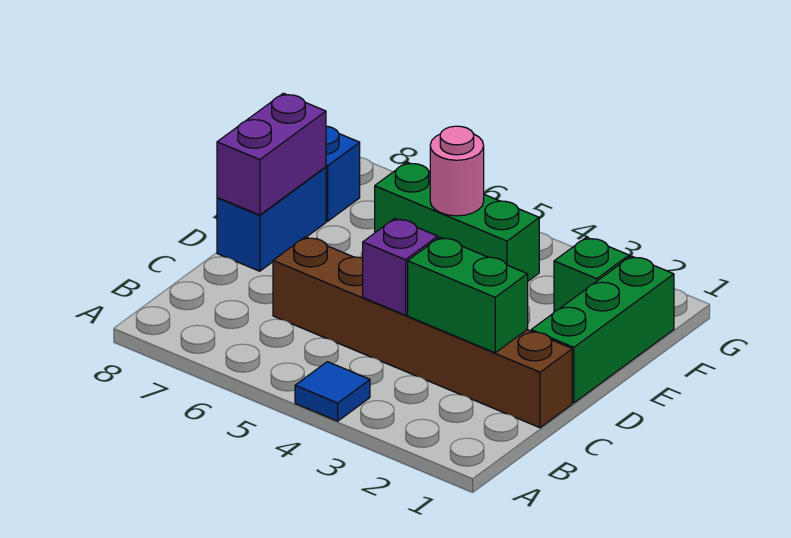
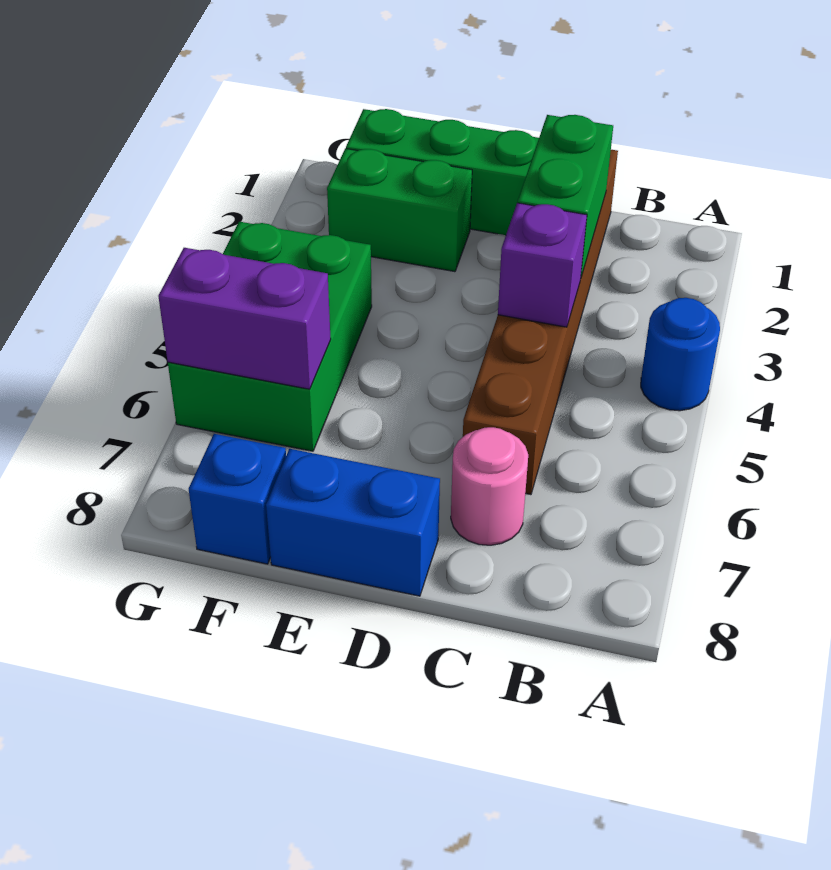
blue tile A4 level 1 -> blue round brick A4 level 1
purple brick D8:E8 level 2 -> purple brick F6:G6 level 2
green brick F2 level 1 -> green brick E2:F2 level 1
green brick F4:F6 level 1 -> green brick F4:G6 level 1
pink round brick F5 level 2 -> pink round brick C7 level 1

